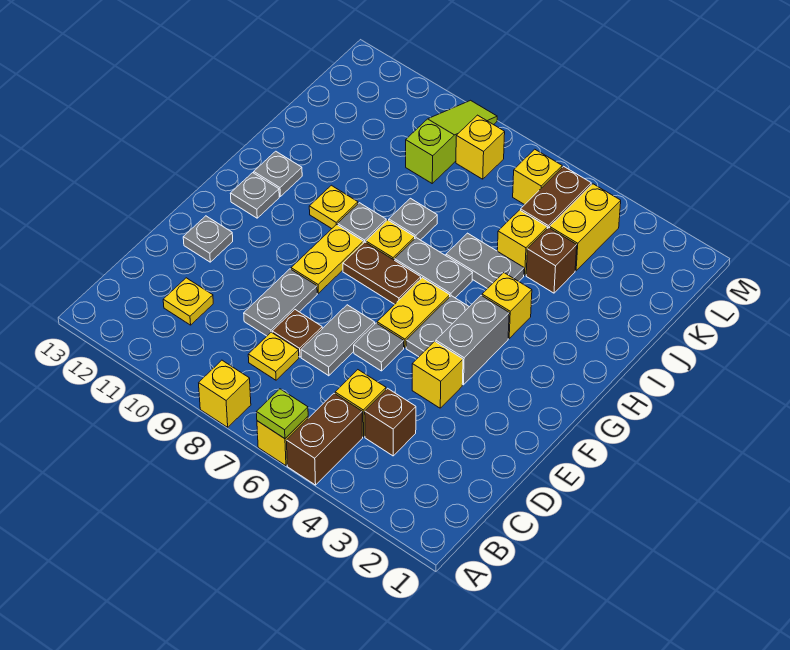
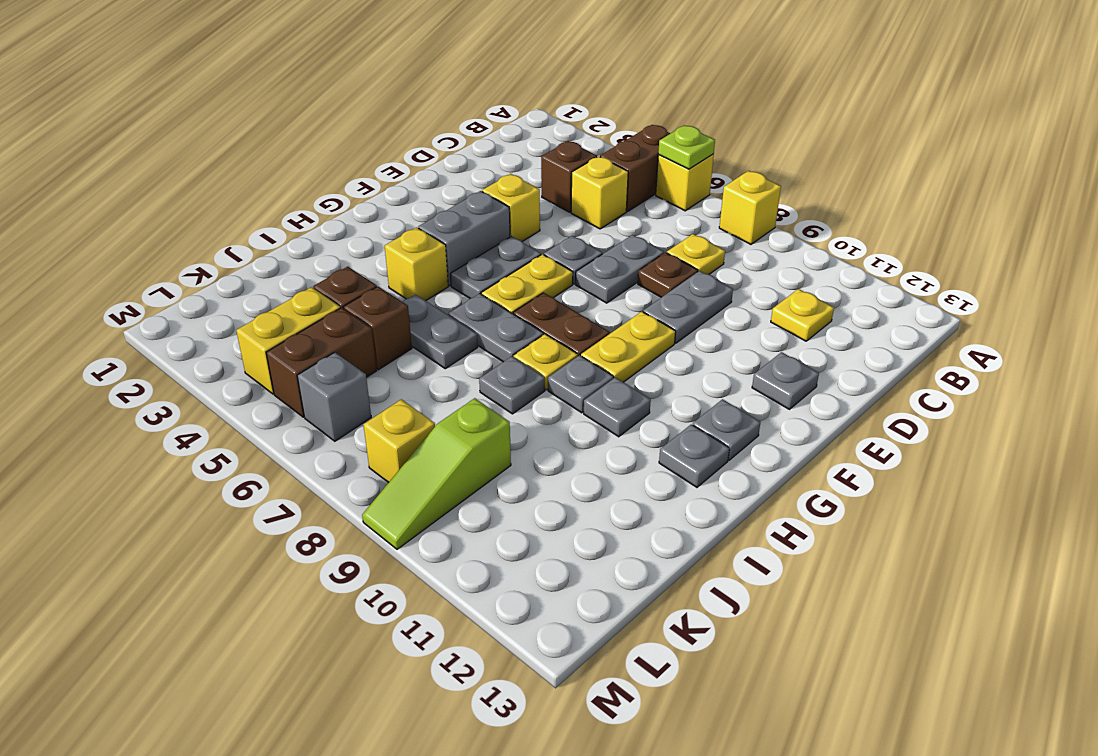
yellow plate H10 level 1 -> grey plate H10 level 1
yellow brick J5 level 1 -> brown brick J5 level 1
yellow brick L6 level 1 -> grey brick L6 level 1

